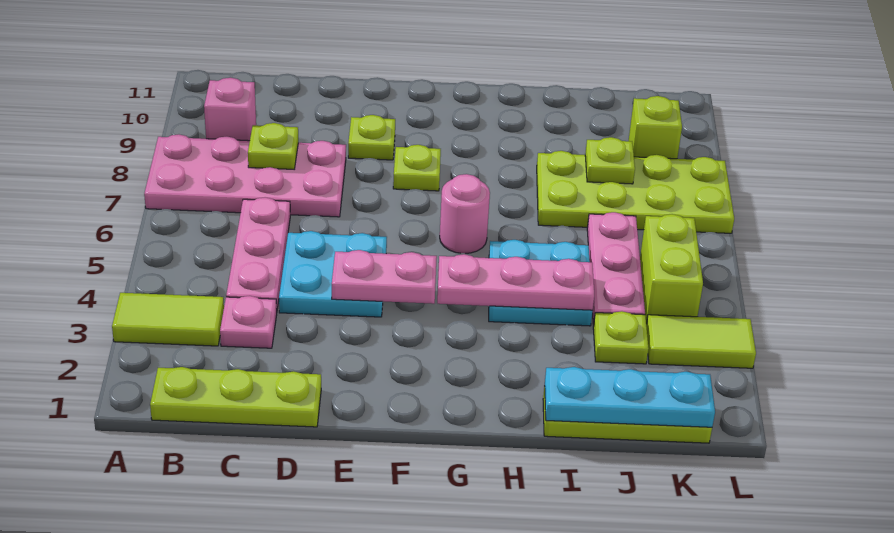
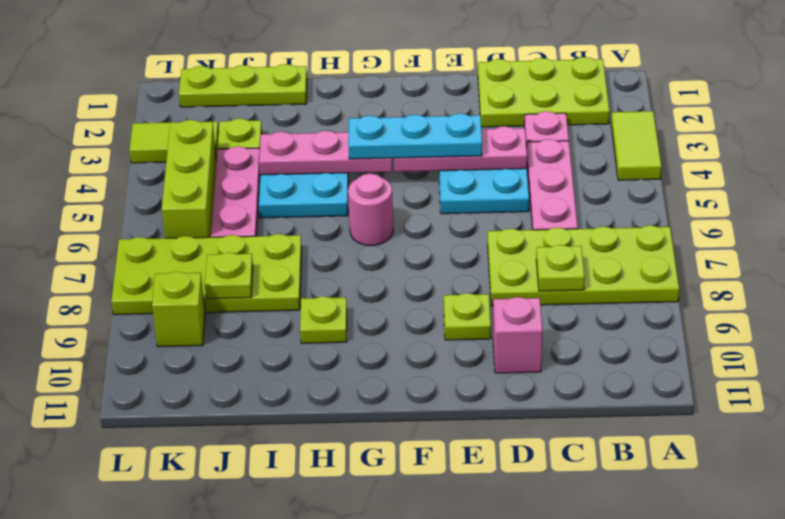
lime tile A3:B3 level 1 -> lime tile A3:A4 level 1
pink plate A7:D8 level 1 -> lime plate A7:D8 level 1
lime plate B1:D1 level 1 -> lime plate B1:D2 level 1
pink brick B9 level 1 -> pink brick D10 level 1
pink plate E4:F4 level 2 -> pink plate D4:F4 level 2
lime plate F8 level 1 -> lime plate H9 level 1
cyan plate I1:K1 level 2 -> cyan plate E4:G4 level 3
lime brick K4:K5 level 1 -> lime brick K4:K6 level 1

